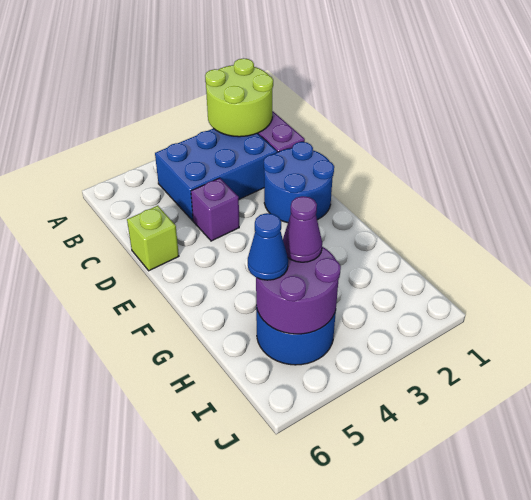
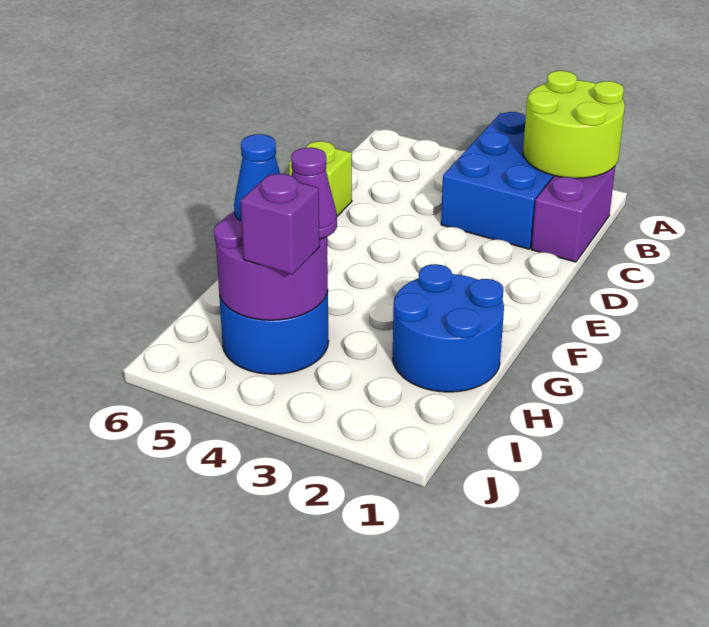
blue brick B2:C4 level 1 -> blue brick A2:C3 level 1
blue round brick D1:E2 level 1 -> blue round brick G1:H2 level 1
purple brick D4 level 1 -> purple brick I4 level 3

